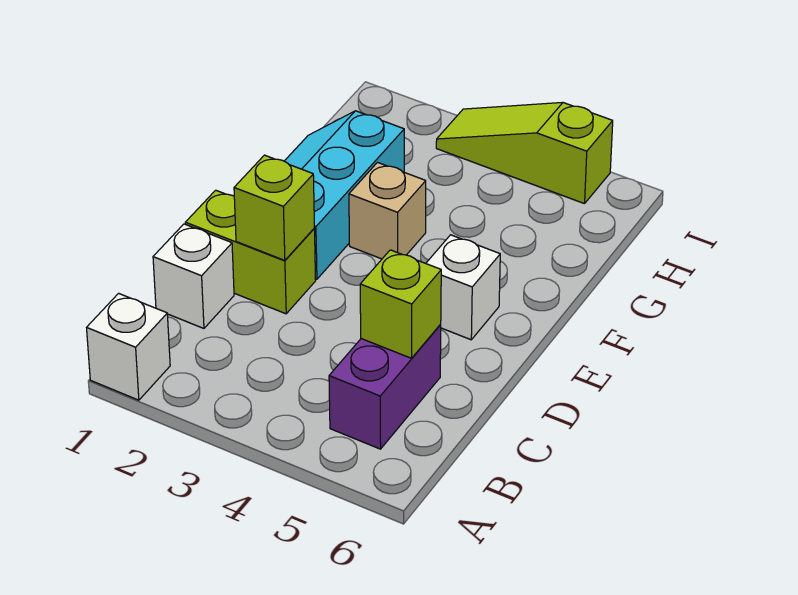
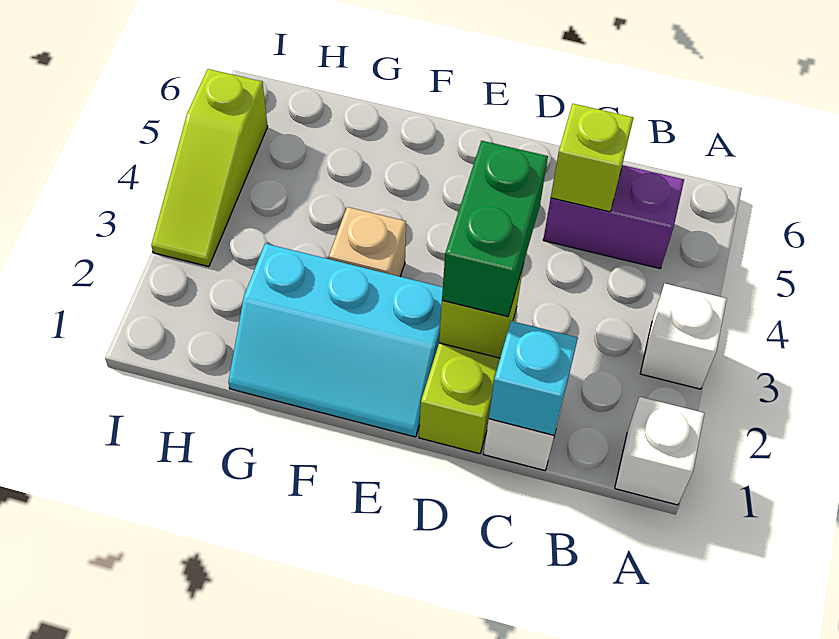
none -> cyan brick C1 level 2
none -> green brick D2:D3 level 3
white brick E5 level 1 -> white brick A3 level 1

